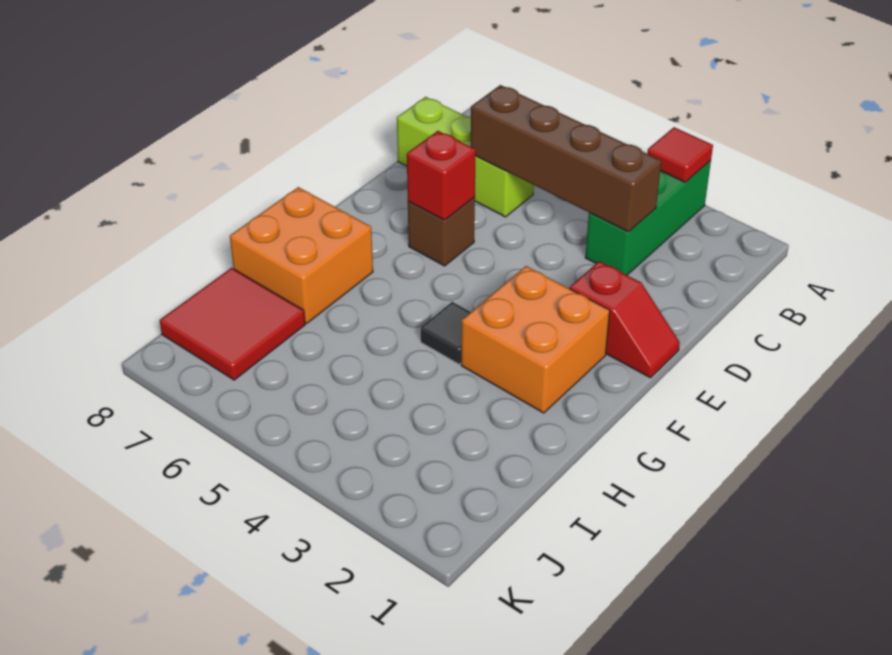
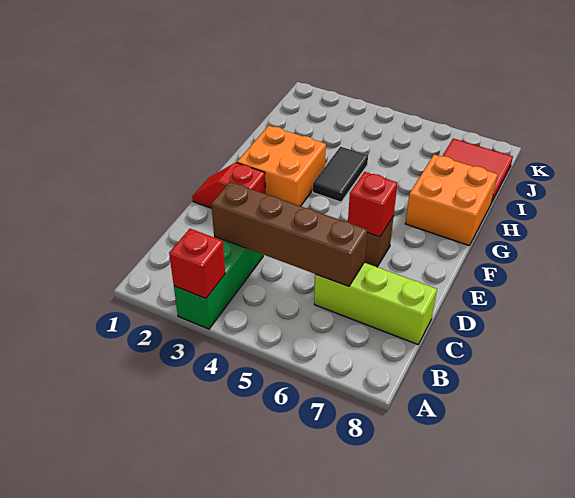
red tile A3 level 2 -> red brick A3 level 2
black tile G4 level 1 -> black tile G4:H4 level 1

